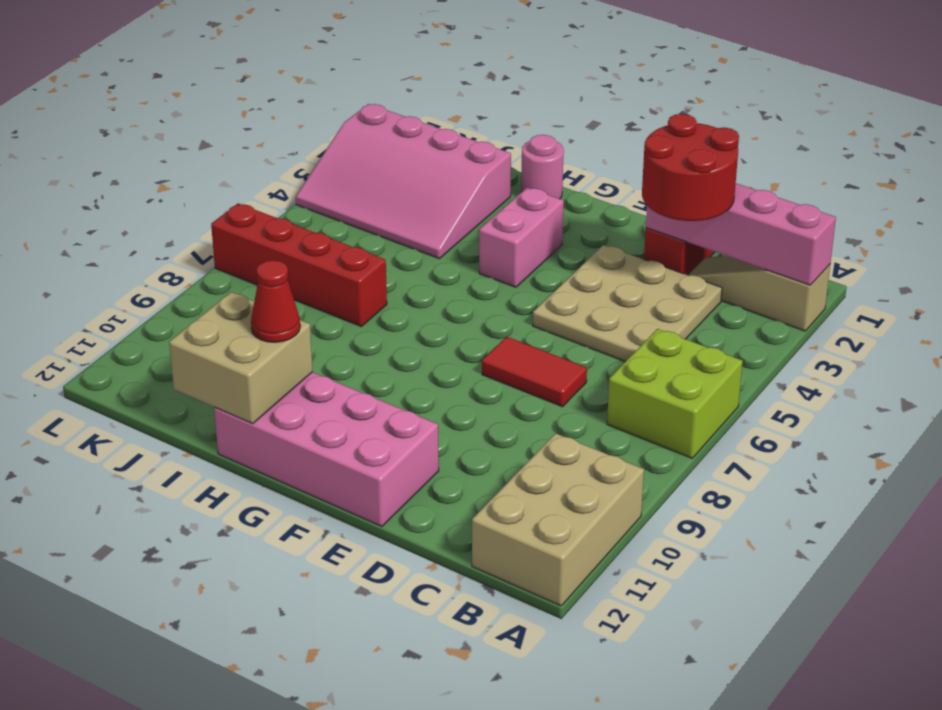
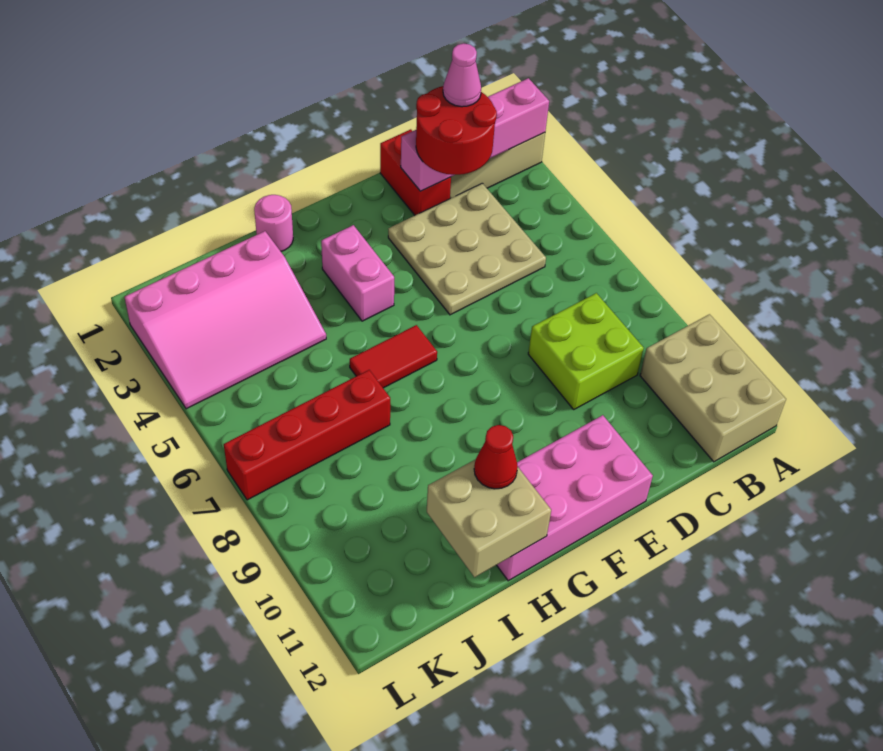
lime brick A6:B7 level 1 -> lime brick C8:D9 level 1
none -> pink cone C2 level 4
red tile D7:E7 level 1 -> red tile G6:H6 level 1

